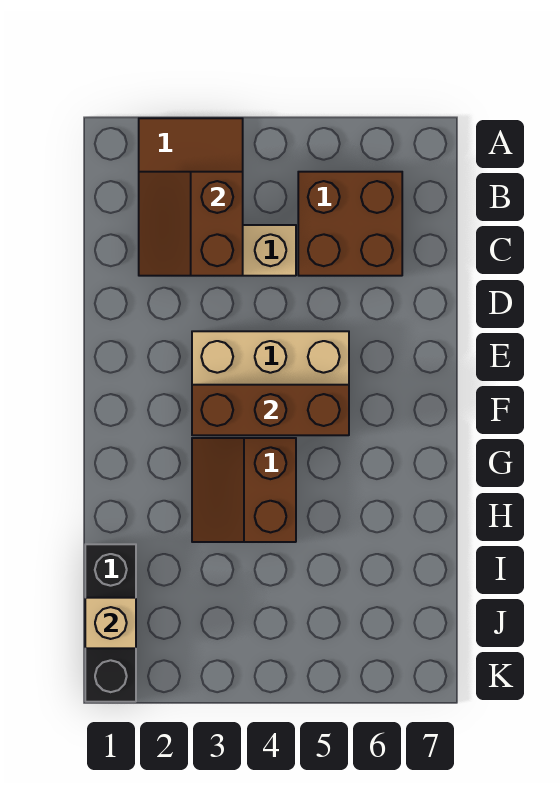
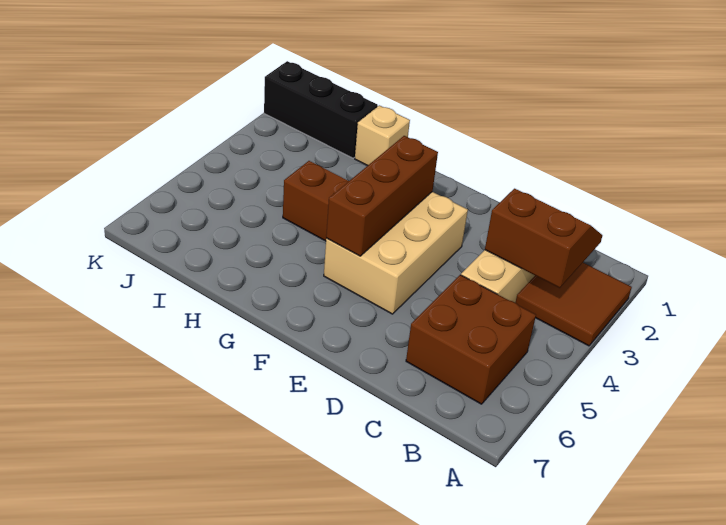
tan brick J1 level 2 -> tan brick H1 level 1

